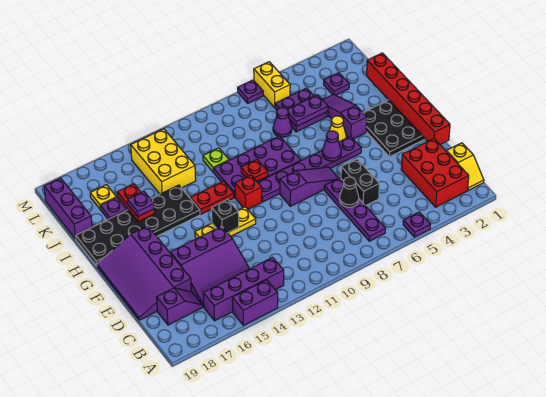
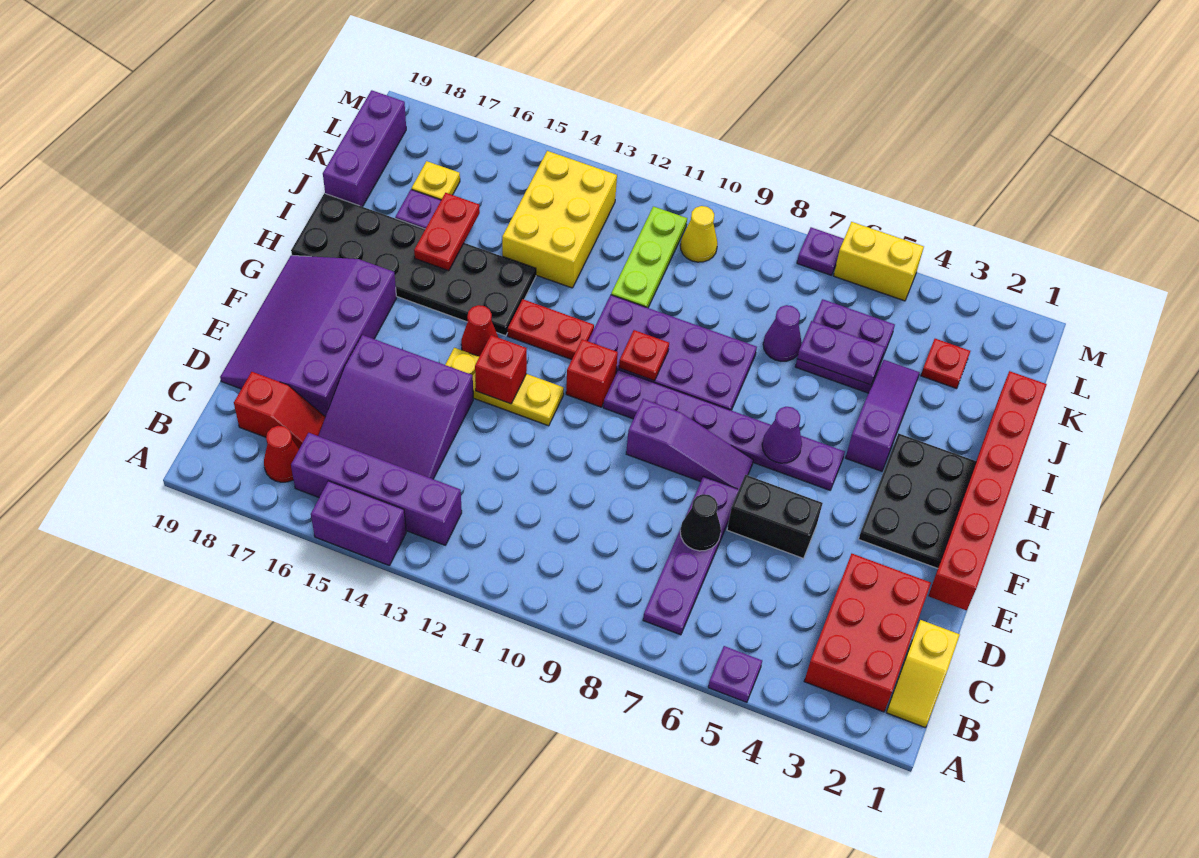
none -> red cone B17 level 1
purple slope C17:C18 level 1 top 18 -> red slope C17:C18 level 1 top 18
black brick D6:E6 level 1 -> black brick E5:E6 level 1
black brick F13 level 2 -> red brick F13 level 2
none -> red cone G14 level 1
yellow cone H5 level 1 -> yellow cone L10 level 1
purple plate I16 level 3 -> none
lime plate J11 level 1 -> lime plate J11:L11 level 1
purple plate K3 level 1 -> red plate K3 level 1
yellow brick L6:M6 level 1 -> yellow brick M5:M6 level 1

